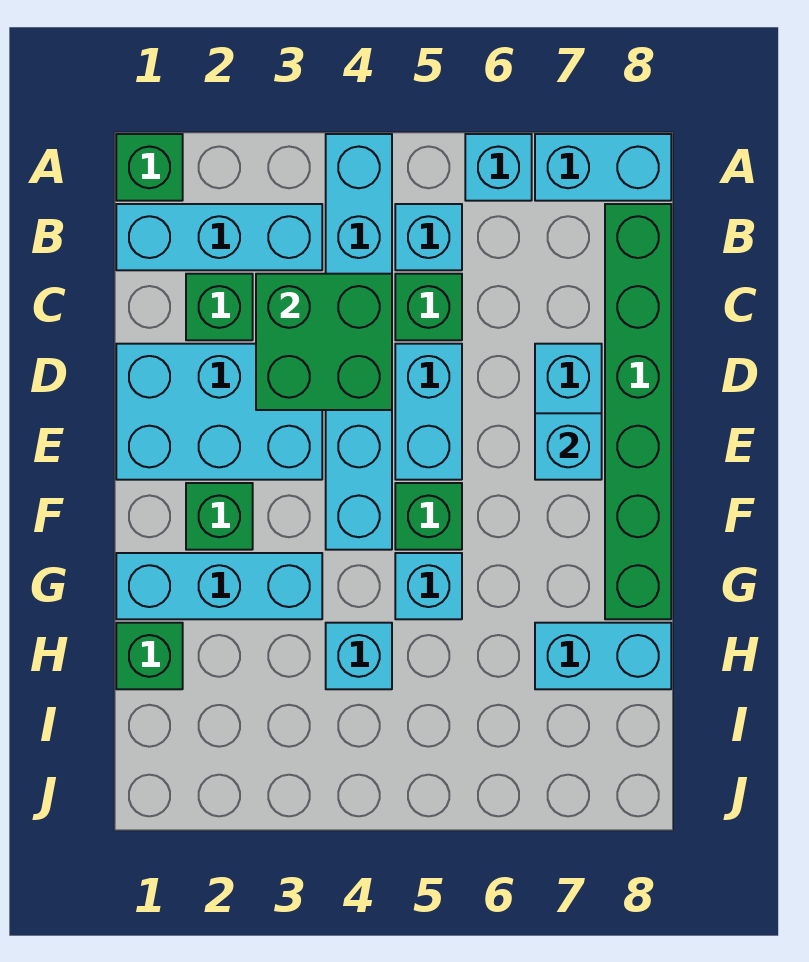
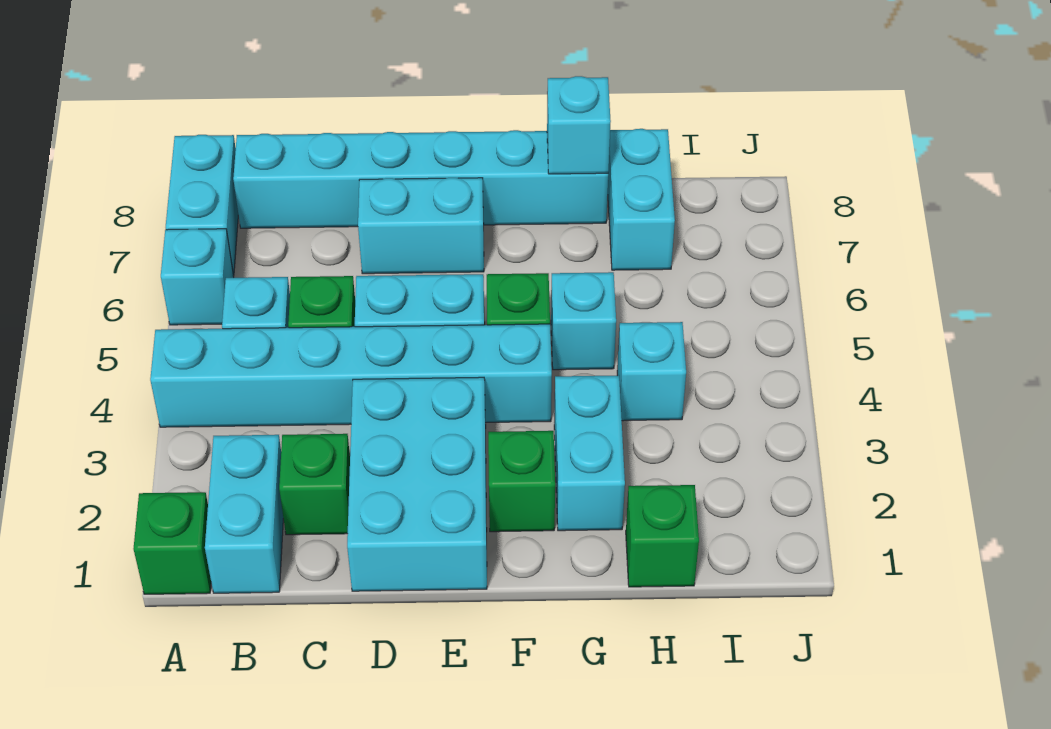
cyan brick B1:B3 level 1 -> cyan brick B1:B2 level 1
green brick B8:G8 level 1 -> cyan brick B8:G8 level 1
green brick C3:D4 level 2 -> none
cyan brick E7 level 2 -> cyan brick G8 level 2
cyan brick G1:G3 level 1 -> cyan brick G2:G3 level 1

